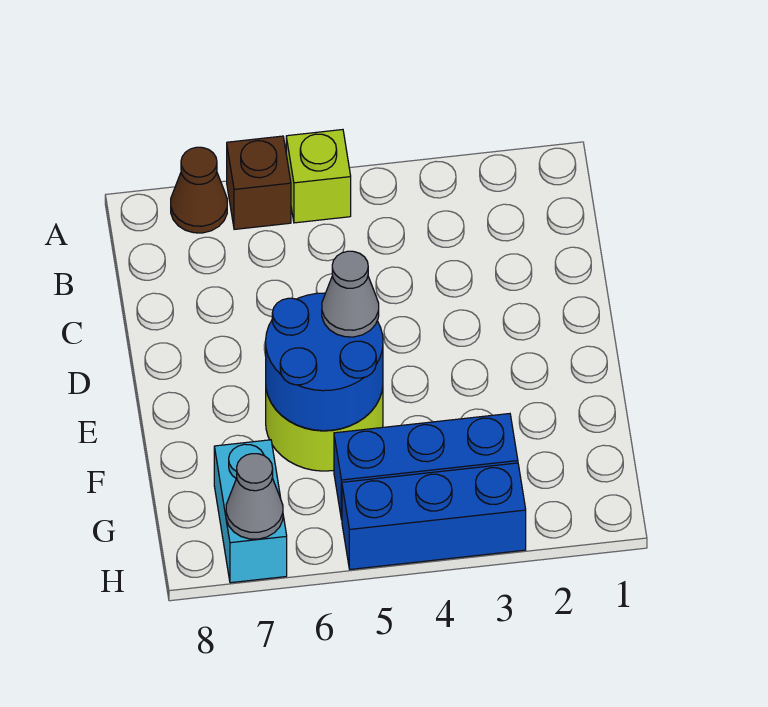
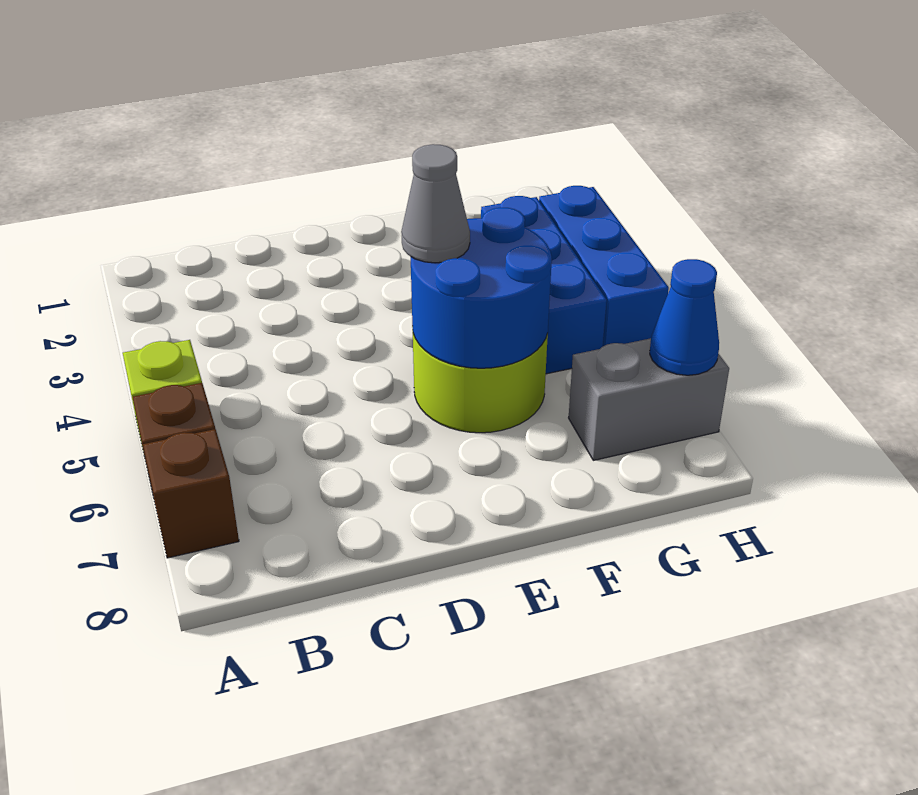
brown cone A7 level 1 -> brown brick A7 level 1
cyan brick G7:H7 level 1 -> grey brick G7:H7 level 1
grey cone H7 level 2 -> blue cone H7 level 2

